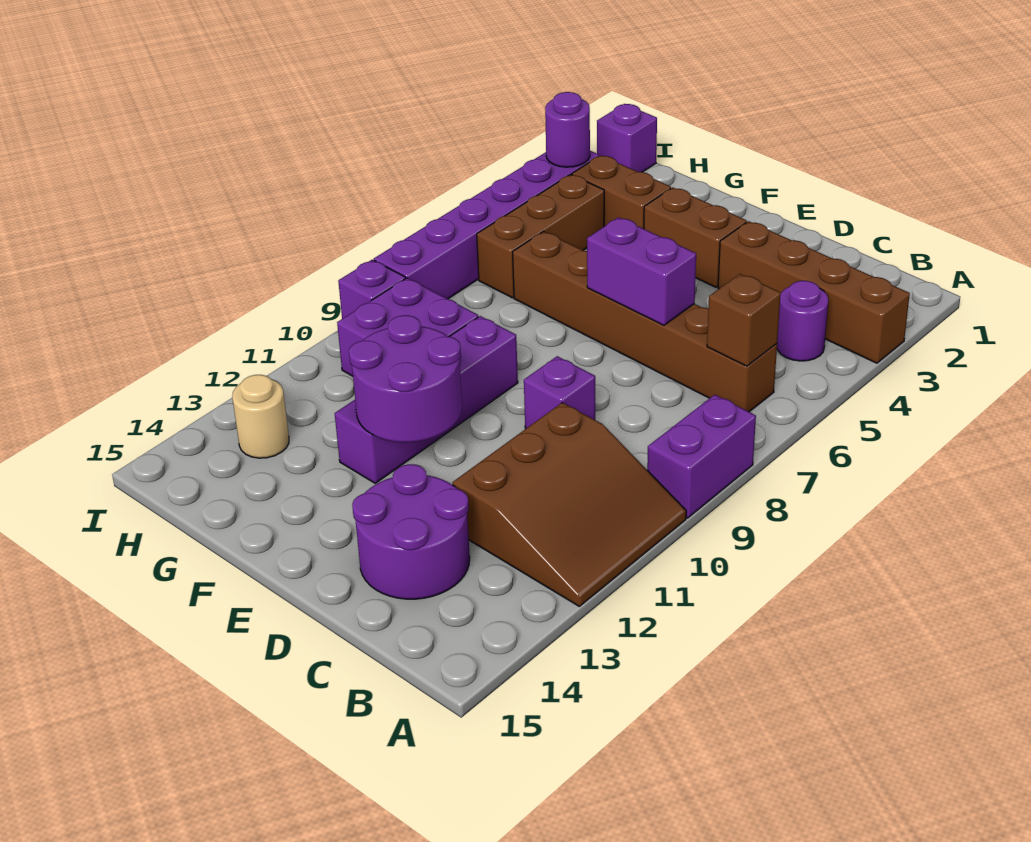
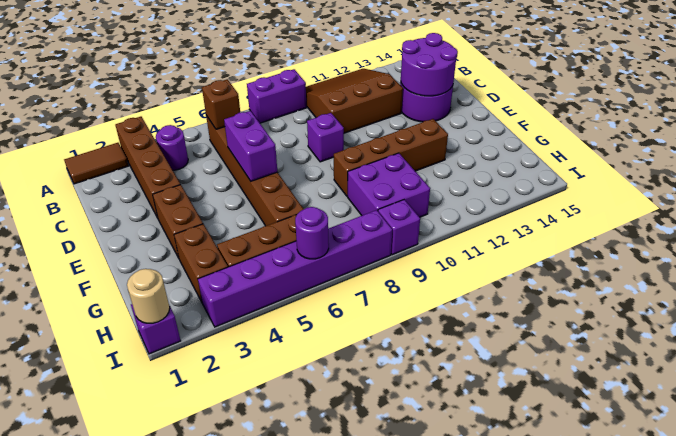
none -> brown tile A1:A2 level 1
purple round brick E11:F12 level 2 -> purple round brick C13:D14 level 2
purple brick F9:F12 level 1 -> brown brick F9:F12 level 1
tan round brick H13 level 1 -> tan round brick I1 level 2
purple round brick I3 level 2 -> purple round brick I6 level 2

